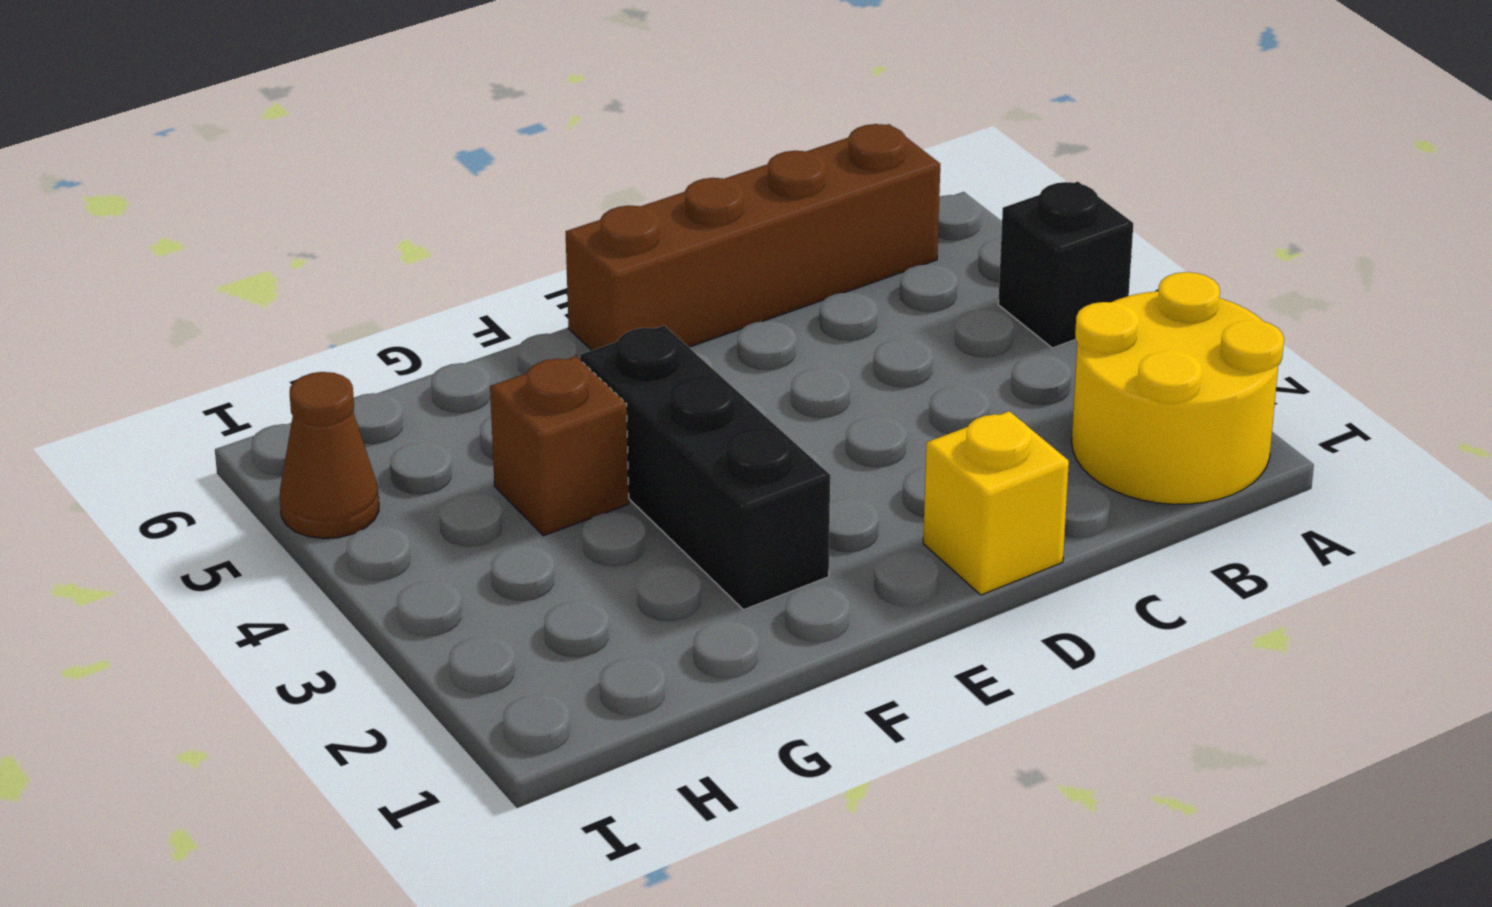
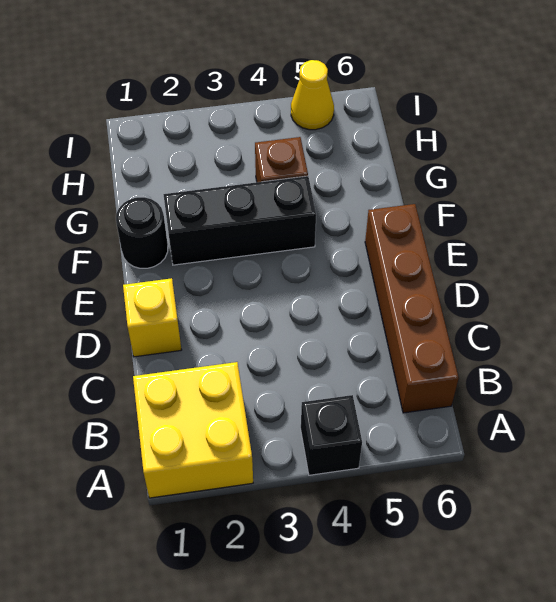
yellow round brick A1:B2 level 1 -> yellow brick A1:B2 level 1
none -> black round brick F1 level 1
brown cone I5 level 1 -> yellow cone I5 level 1

